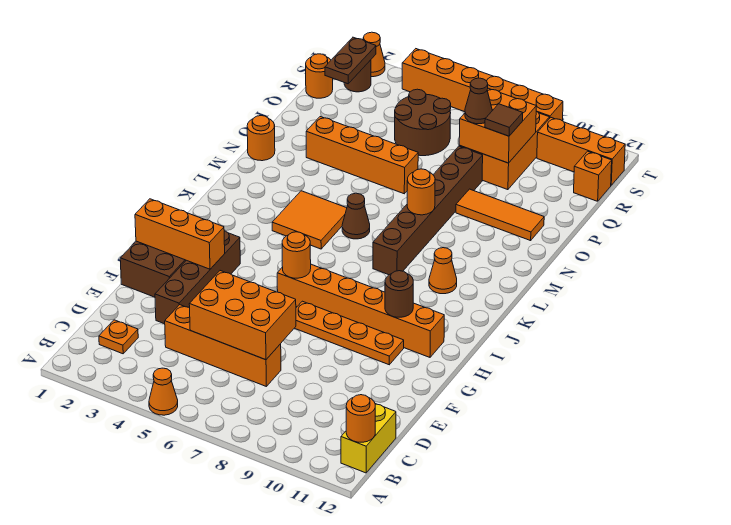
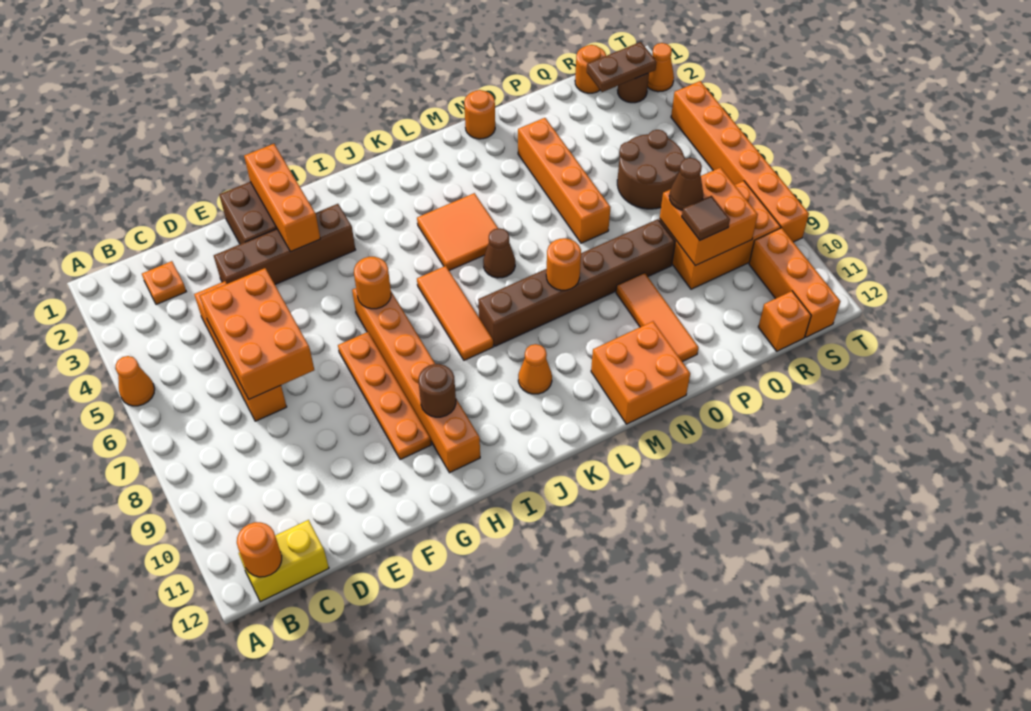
none -> orange tile J6:J8 level 1
none -> orange brick M11:N12 level 1

